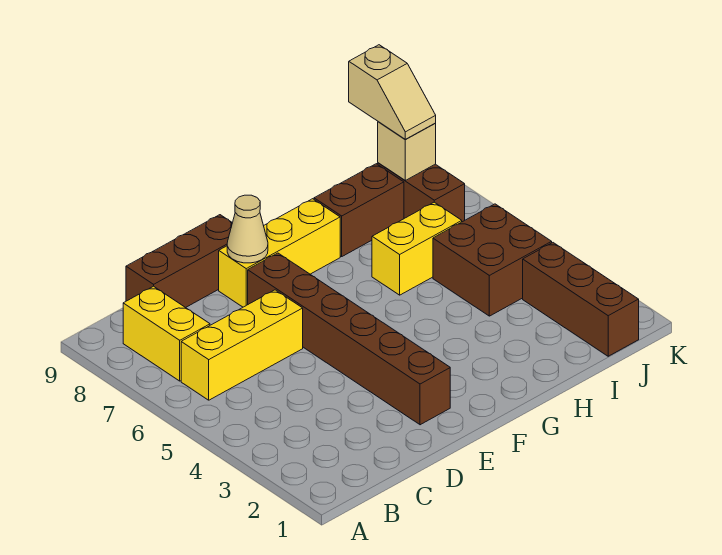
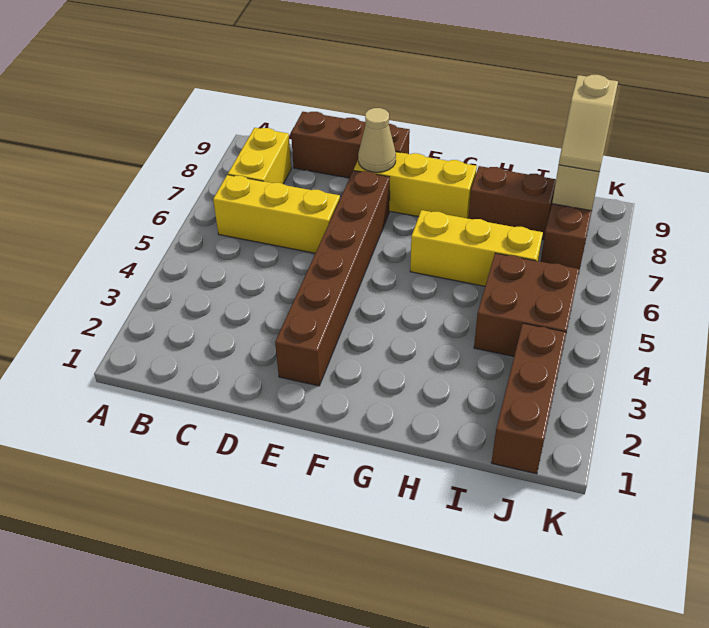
yellow brick H6:I6 level 1 -> yellow brick G6:I6 level 1

